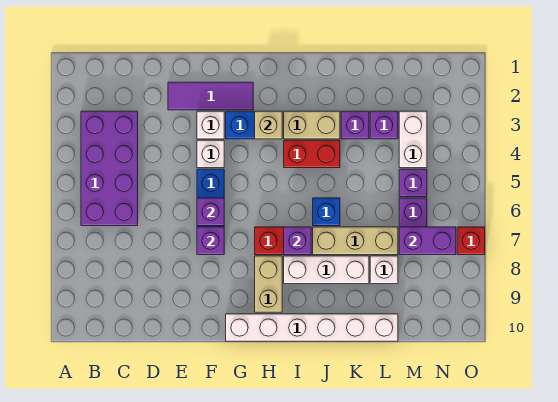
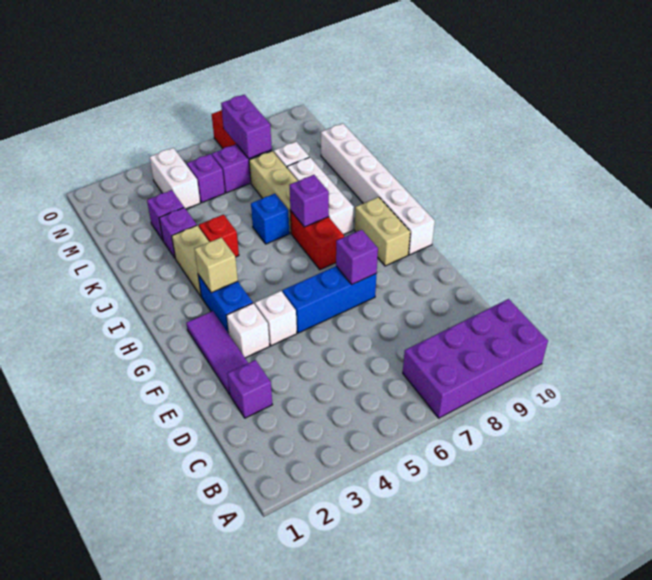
purple brick B3:C6 level 1 -> purple brick A7:B10 level 1
purple brick F6 level 2 -> purple brick D2 level 1
tan brick H8:H9 level 1 -> tan brick G9:H9 level 1
red brick I4:J4 level 1 -> red brick J4 level 1
white brick M3:M4 level 1 -> white brick M4:N4 level 1

